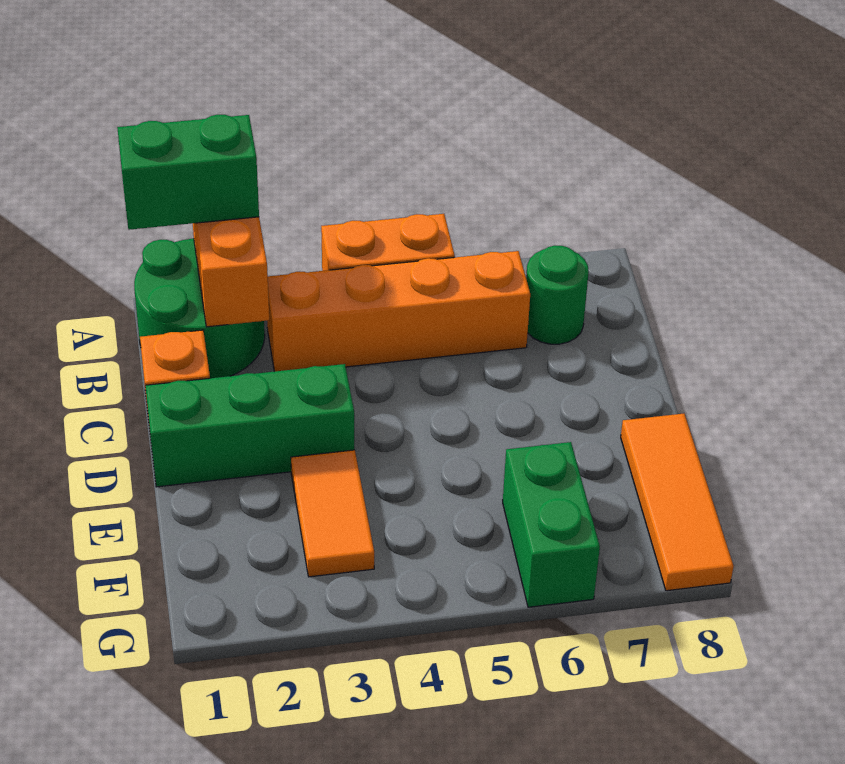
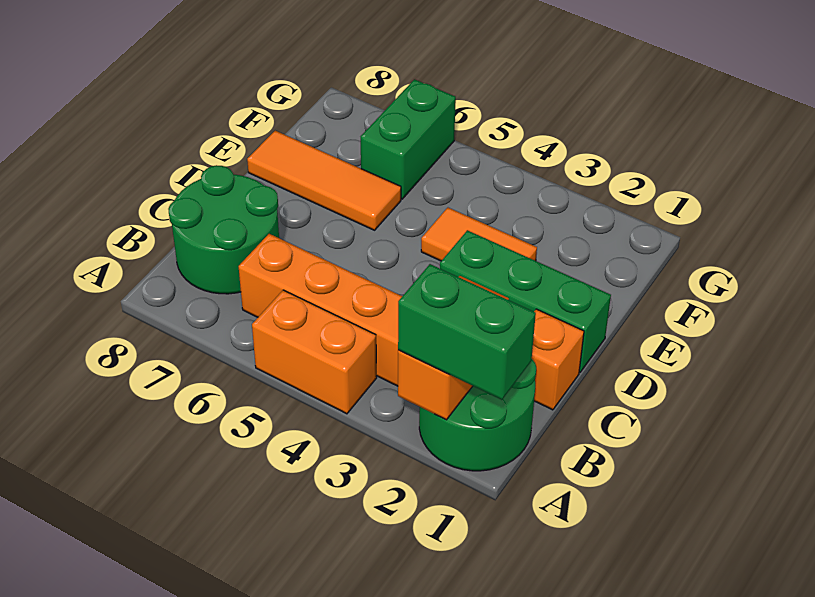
green round brick B7 level 1 -> green round brick B7:C8 level 1
orange tile E3:F3 level 1 -> orange tile E3:E4 level 1
orange tile E8:G8 level 1 -> orange tile E6:E8 level 1

